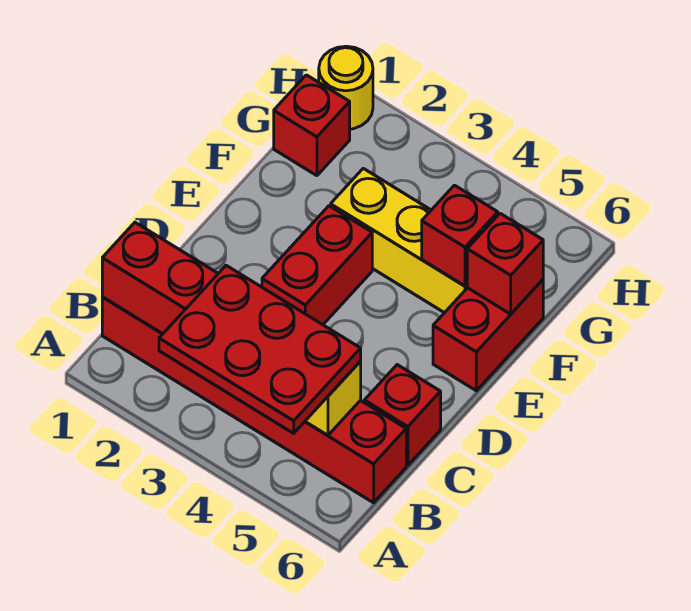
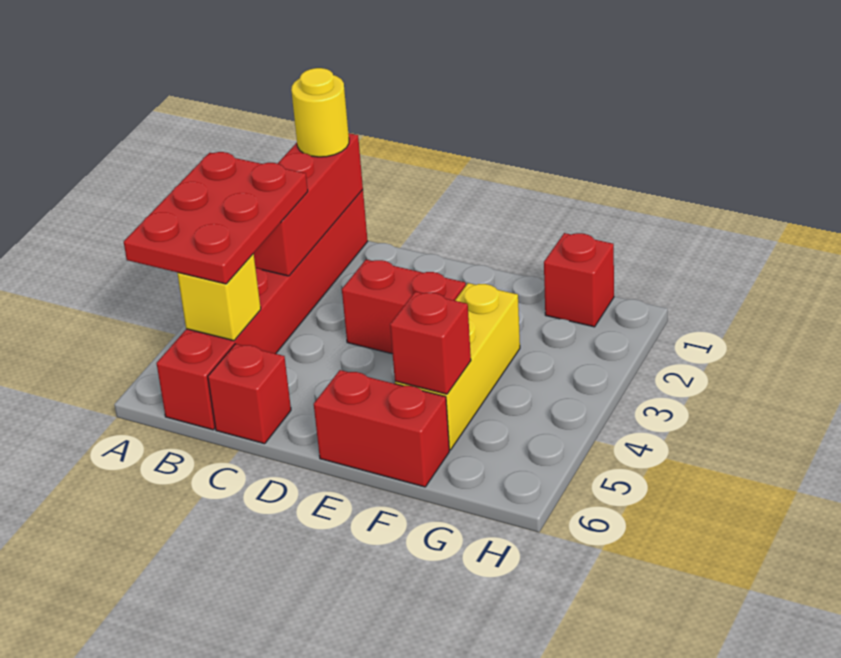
red brick F6 level 2 -> none
yellow round brick H1 level 1 -> yellow round brick B1 level 3

